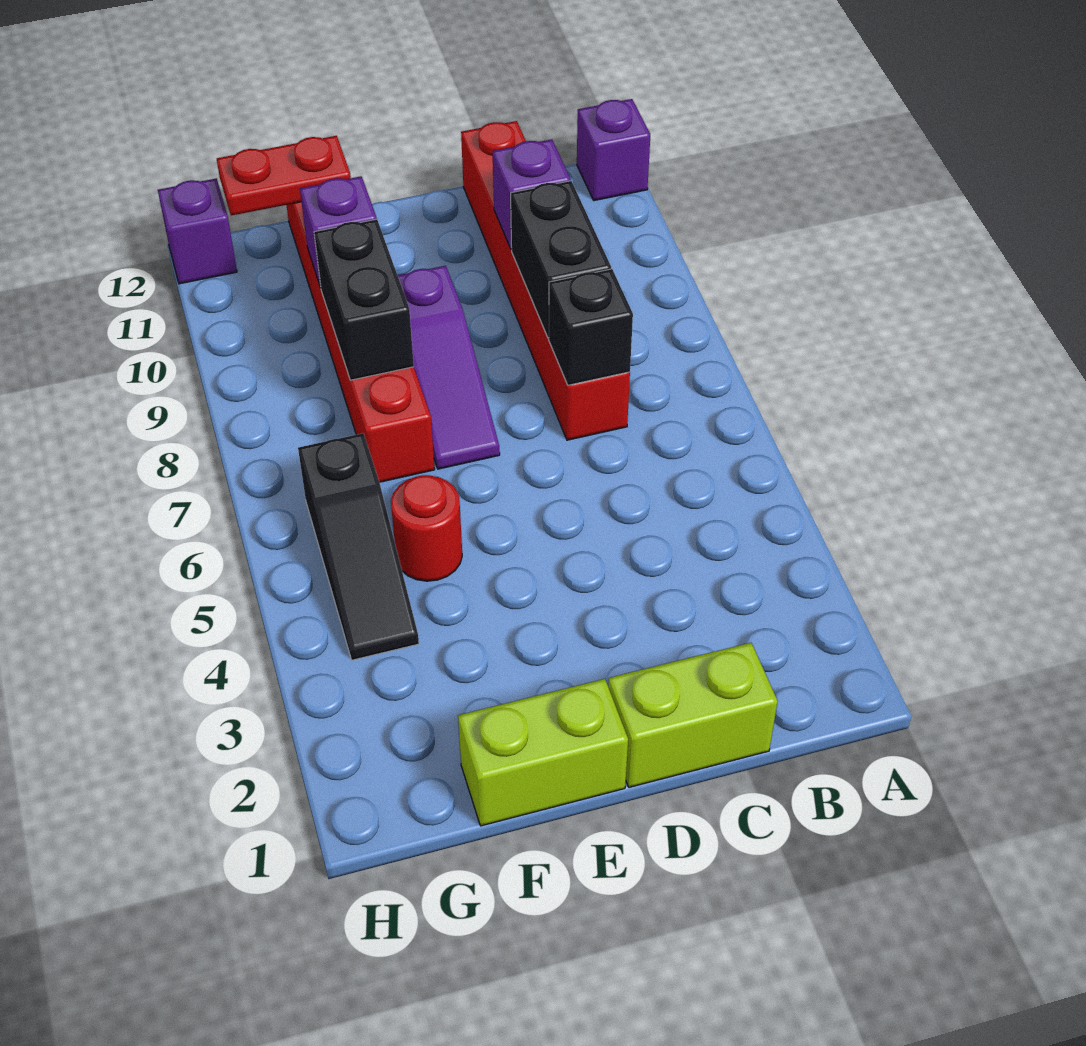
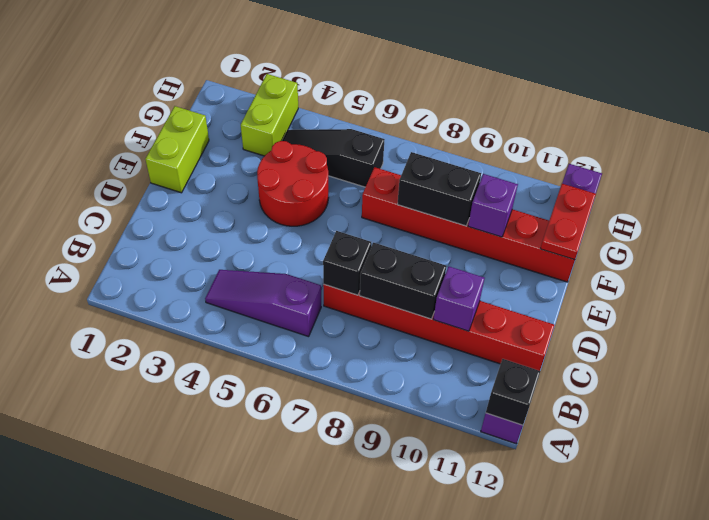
none -> black brick A12 level 2
lime brick C1:D1 level 1 -> lime brick G3:H3 level 1
purple slope E7:E9 level 1 top 9 -> purple slope B4:B6 level 1 top 6
red round brick F5 level 1 -> red round brick E4:F5 level 1

